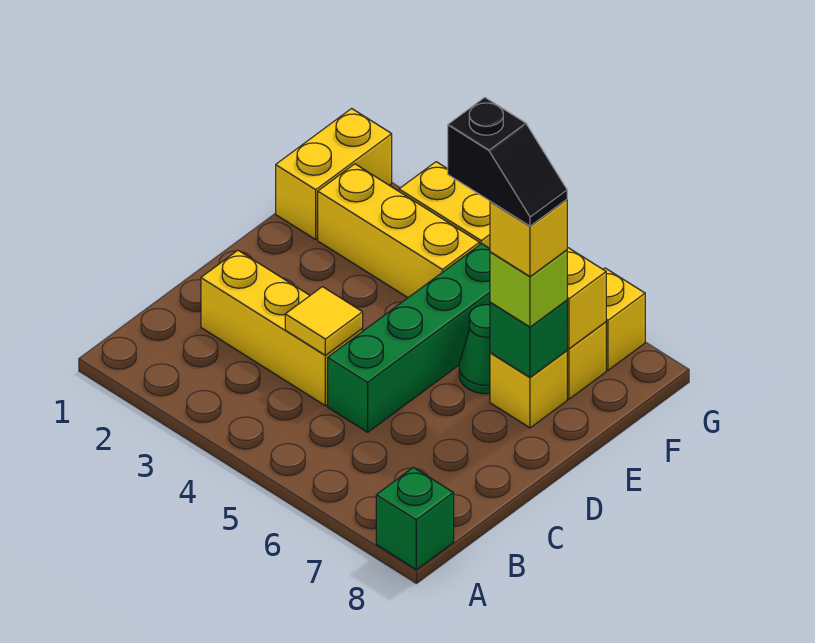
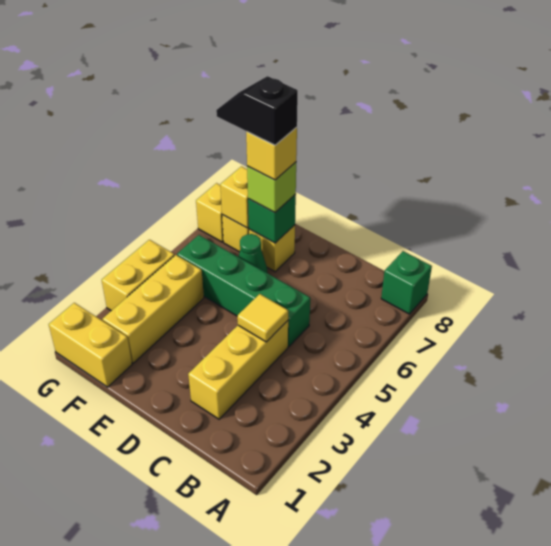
black slope E6:E7 level 5 top 6 -> black slope E7:F7 level 5 top E

